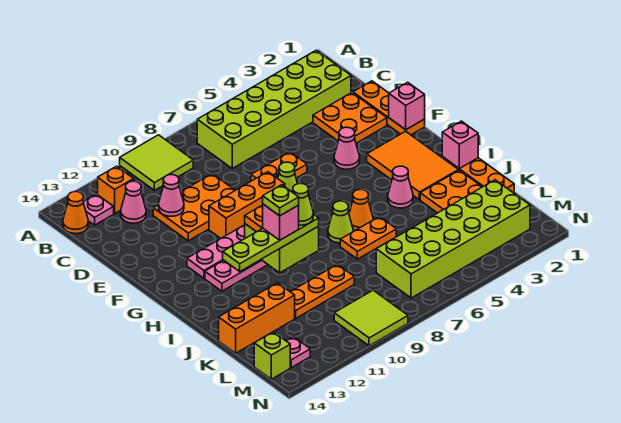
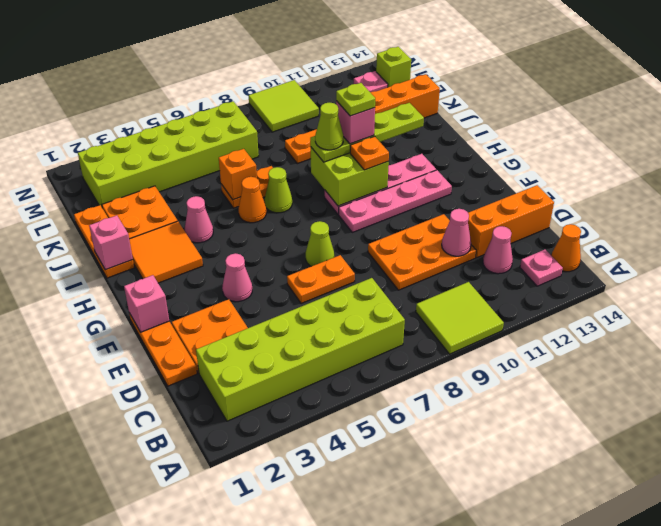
orange brick B12 level 1 -> orange brick J6 level 2
orange brick F8:F10 level 1 -> orange brick D12:D14 level 1
orange tile G2:I3 level 1 -> orange tile H2:I3 level 1

